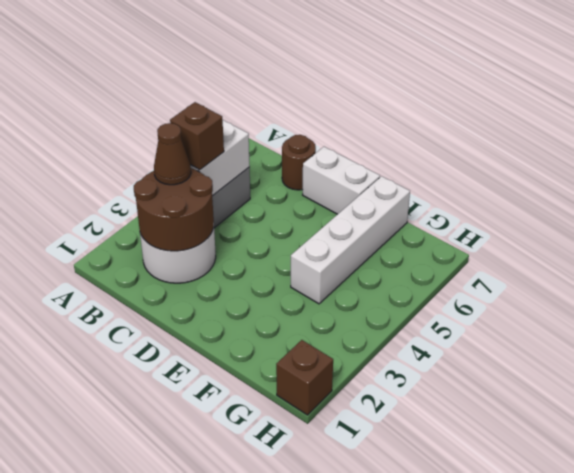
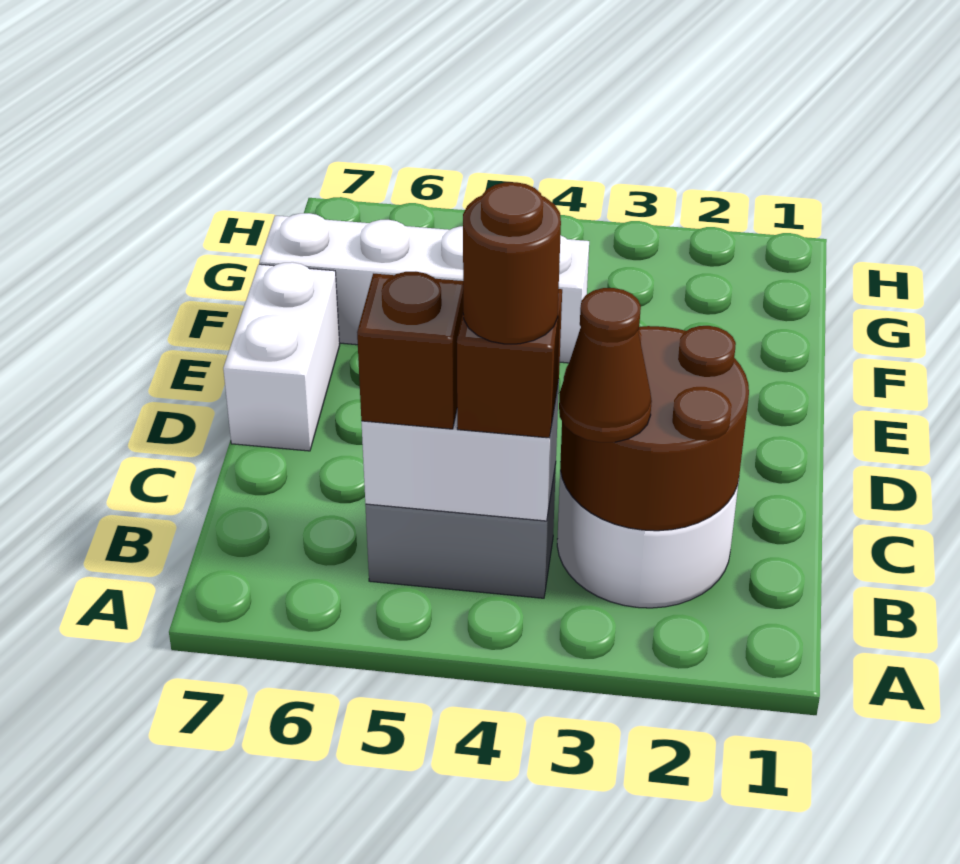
brown round brick C7 level 1 -> brown round brick B4 level 4
brown brick H1 level 1 -> brown brick B5 level 3

